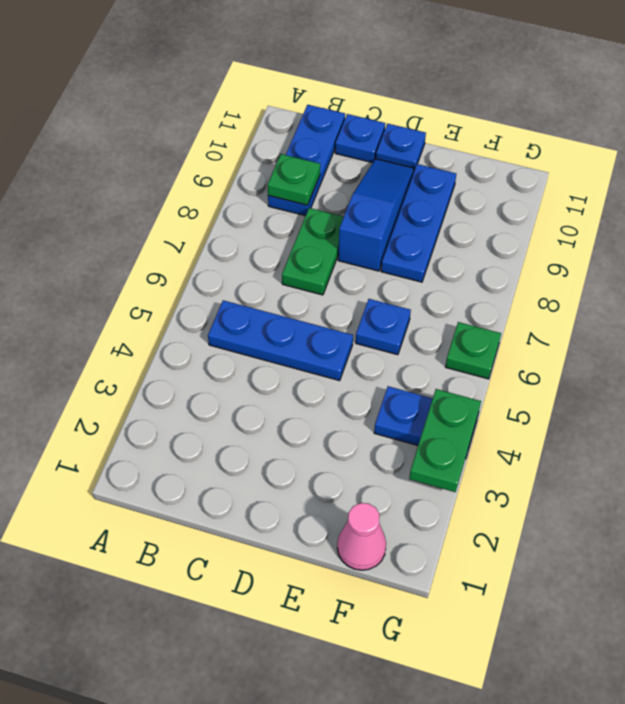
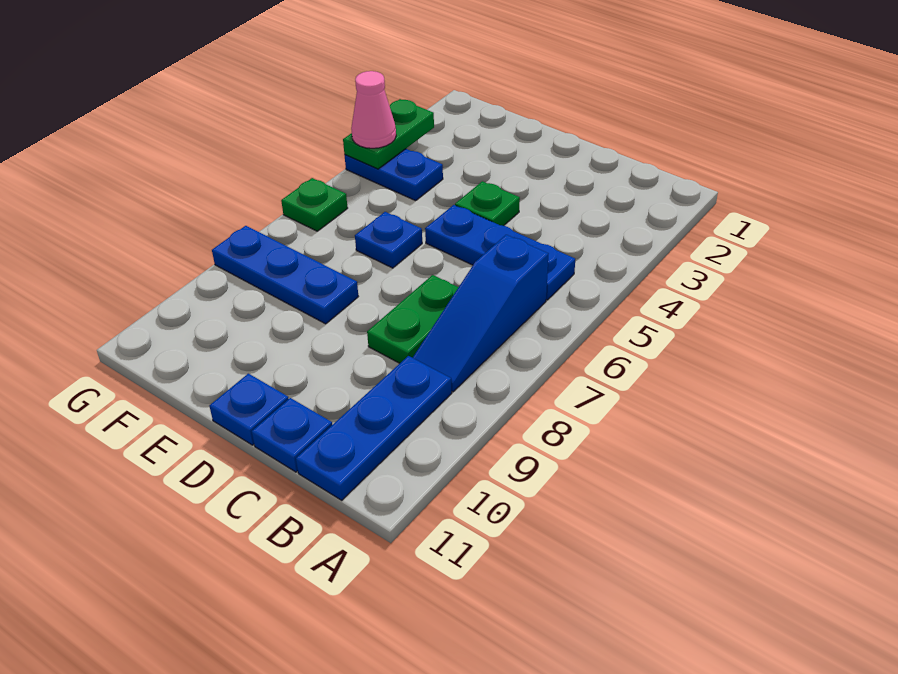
green plate B9 level 2 -> green plate D4 level 1
blue slope D8:D10 level 1 top 8 -> blue slope B6:B8 level 1 top 6
blue plate E8:E10 level 1 -> blue plate E8:G8 level 1
pink cone F1 level 1 -> pink cone G4 level 3

